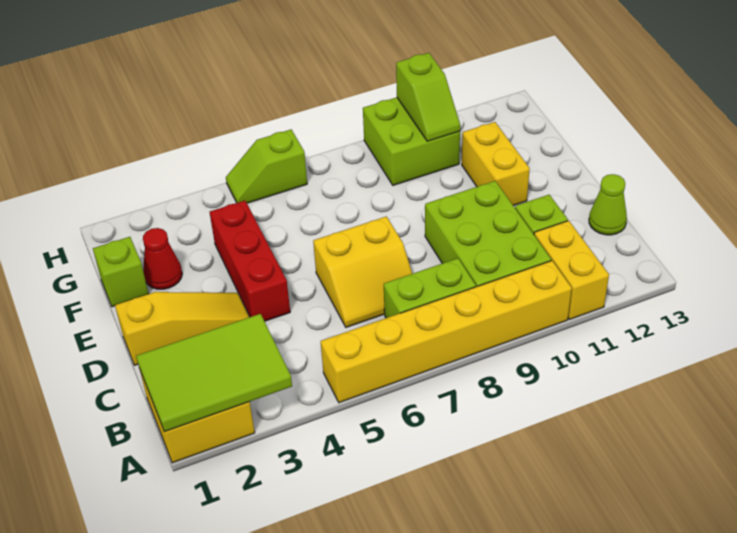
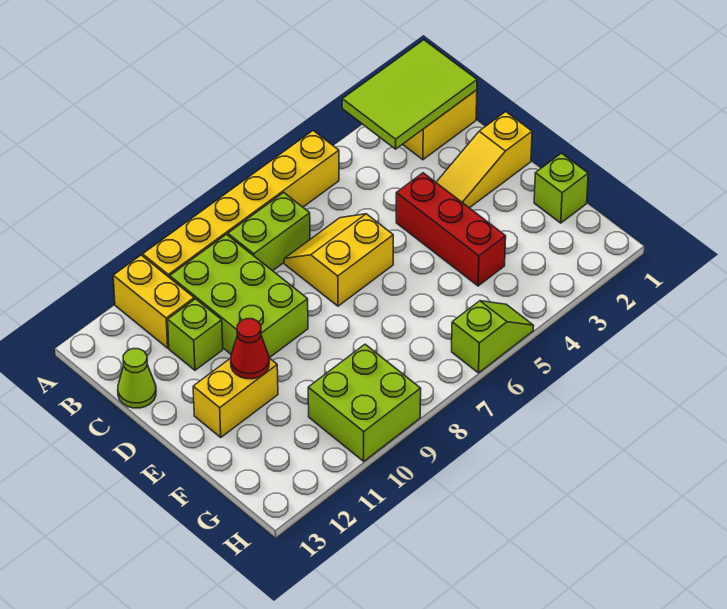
yellow brick E11:F11 level 1 -> yellow brick E11:E12 level 1
red cone F2 level 1 -> red cone E11 level 2
lime slope G10:H10 level 2 top H -> none

